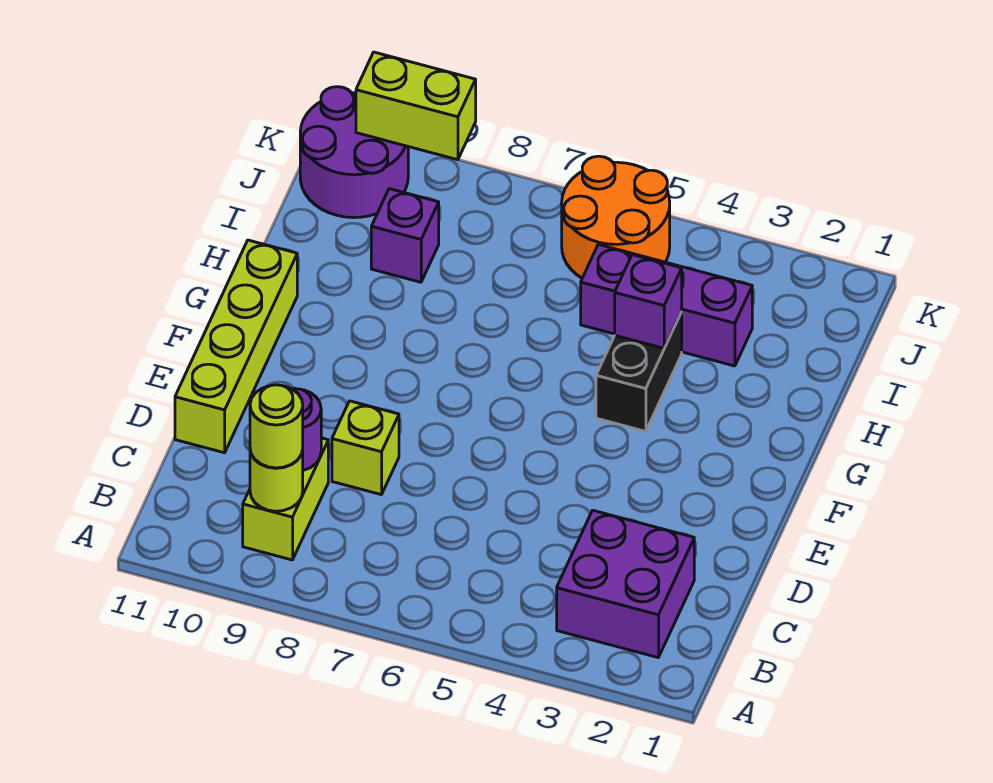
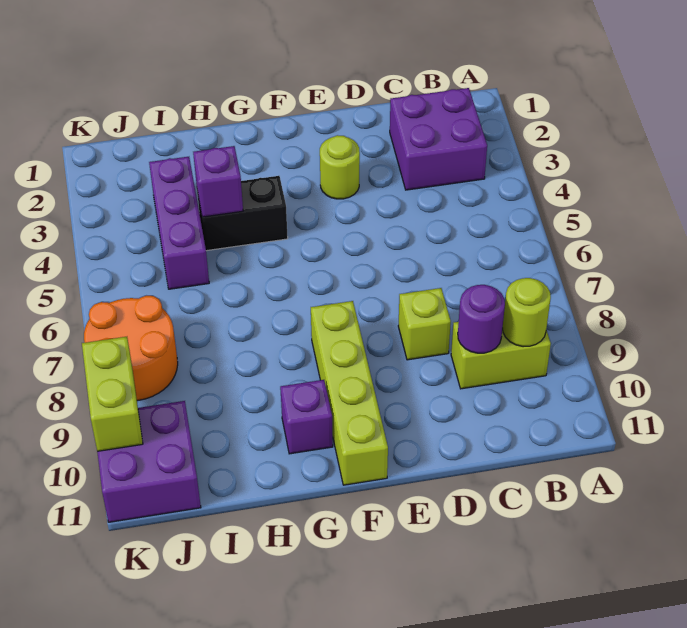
lime round brick B9 level 3 -> lime round brick E3 level 1
lime brick D11:G11 level 1 -> lime brick F8:F11 level 1
purple brick I9 level 1 -> purple brick G10 level 1
orange round brick J5:K6 level 1 -> orange round brick J7:K8 level 1
purple round brick J10:K11 level 1 -> purple brick J10:K11 level 1

